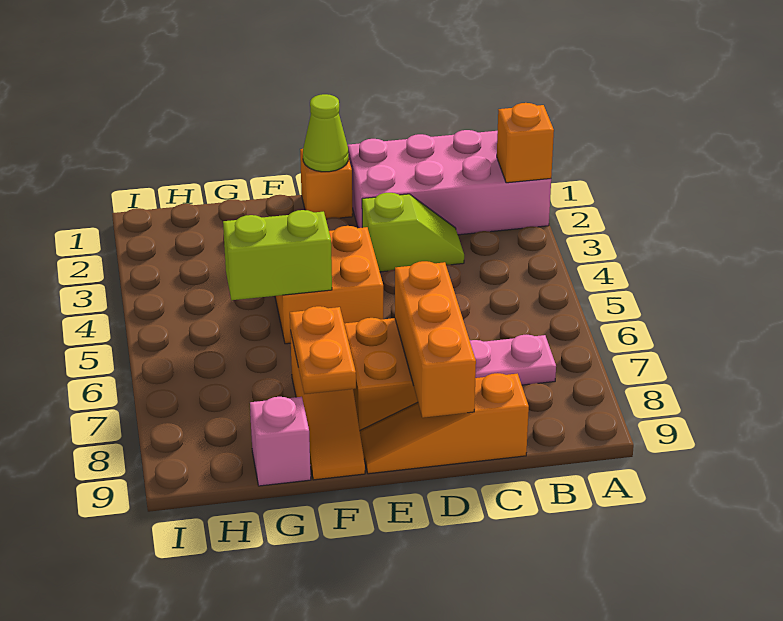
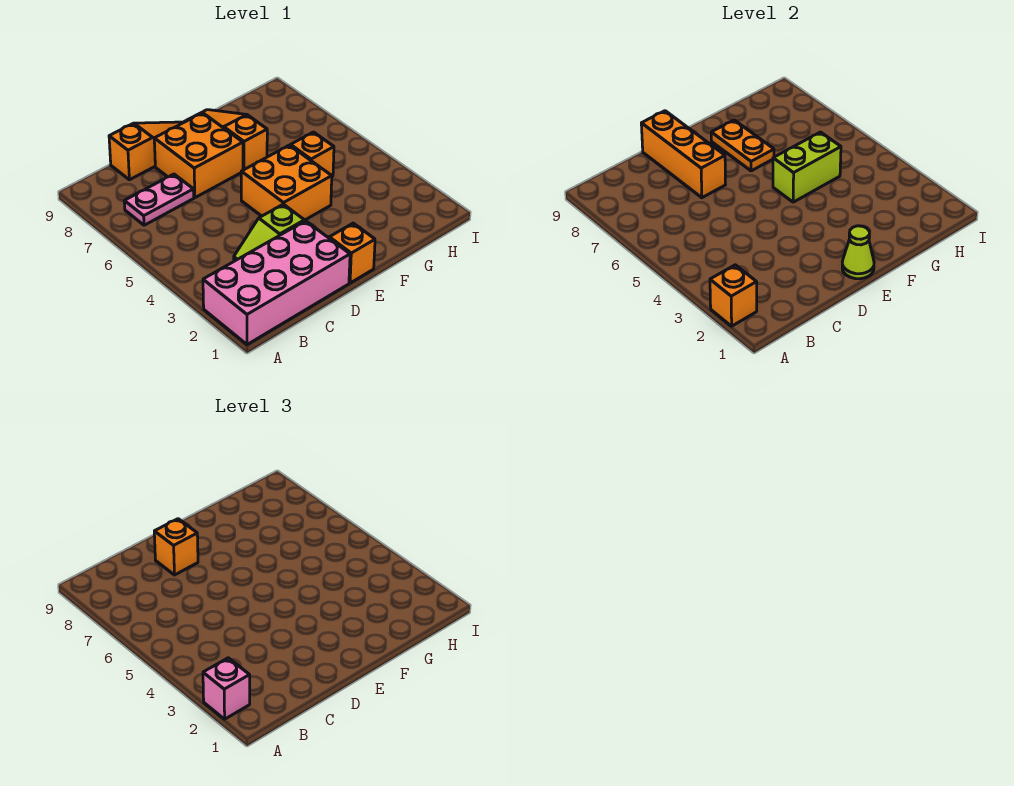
none -> orange brick D8 level 3
none -> orange brick G5 level 1
pink brick G9 level 1 -> pink brick A2 level 3

